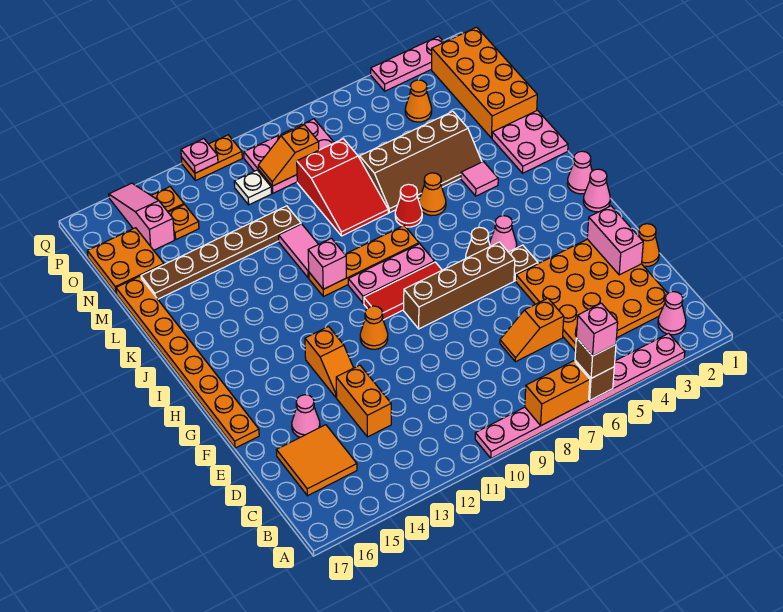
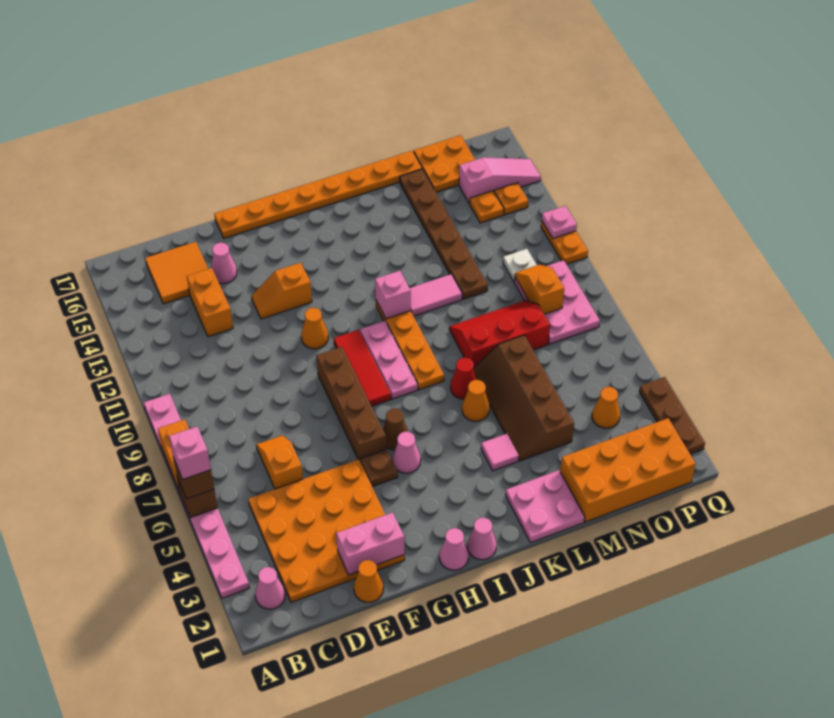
orange brick D13:E13 level 1 -> orange brick D13:D14 level 1
red slope L8:N9 level 1 top N -> red slope L8:N9 level 1 top 8
pink plate Q2:Q4 level 1 -> brown plate Q2:Q4 level 1

